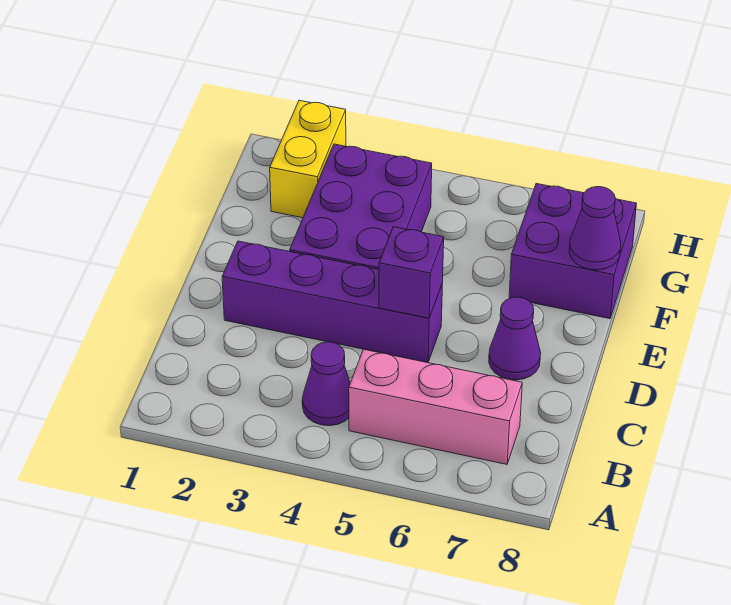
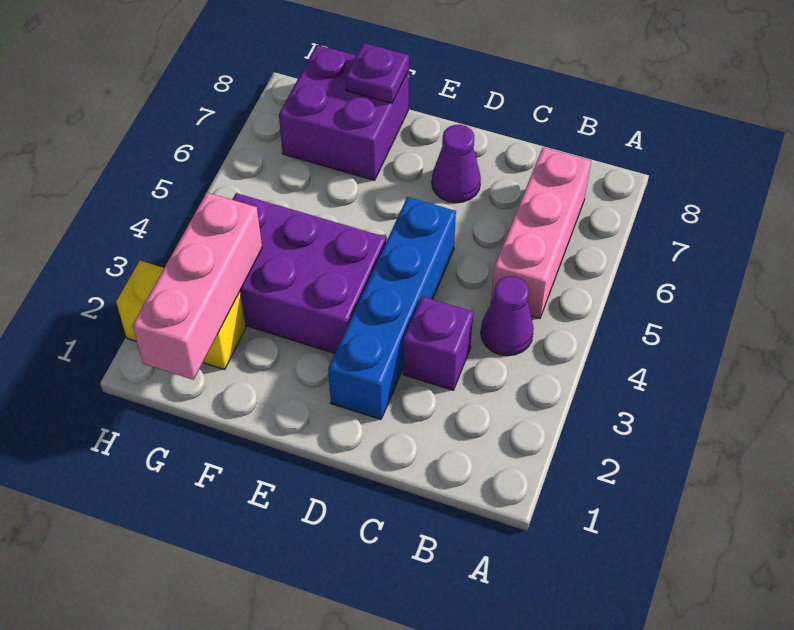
purple brick D2:D5 level 1 -> blue brick D2:D5 level 1
purple brick D5 level 2 -> purple brick C3 level 1
purple cone F8 level 2 -> purple plate F8 level 2
none -> pink brick G1:G3 level 2

